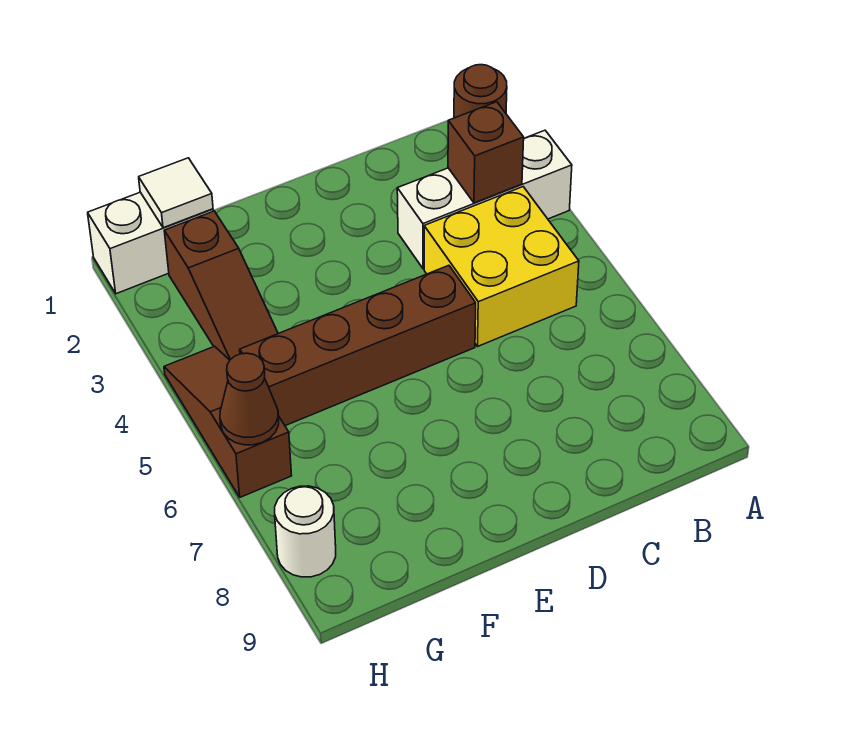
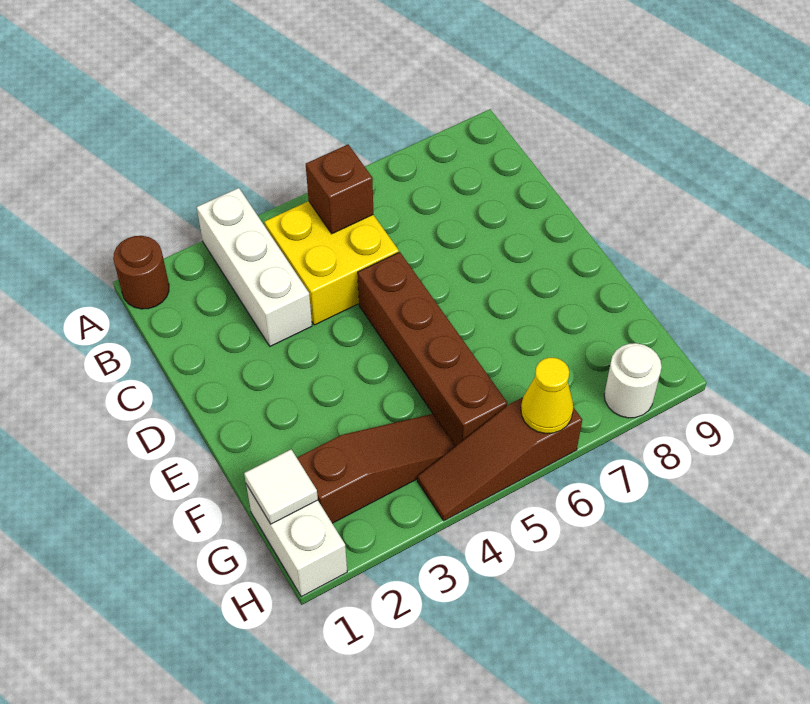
brown brick B3 level 2 -> brown brick B5 level 2
brown cone H6 level 2 -> yellow cone H6 level 2

